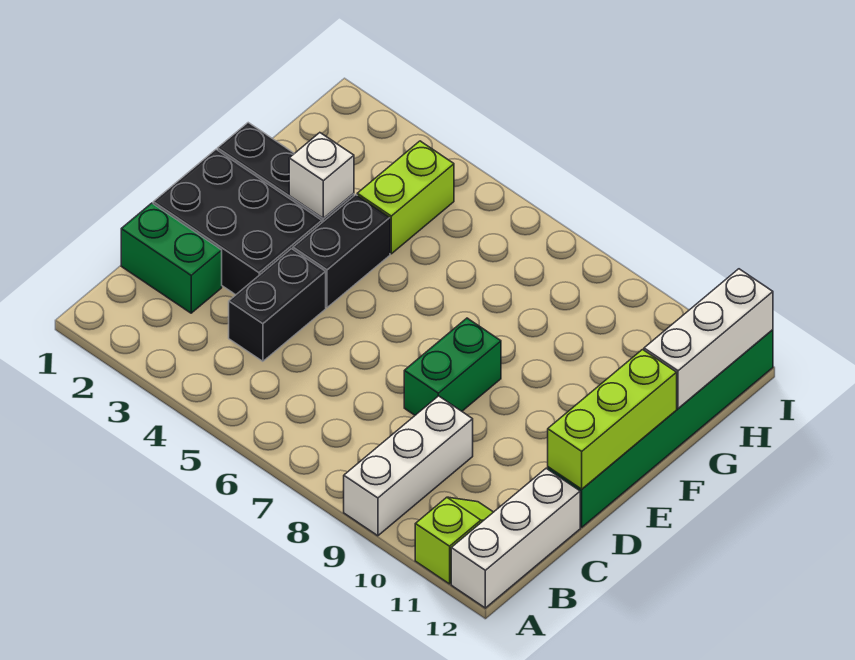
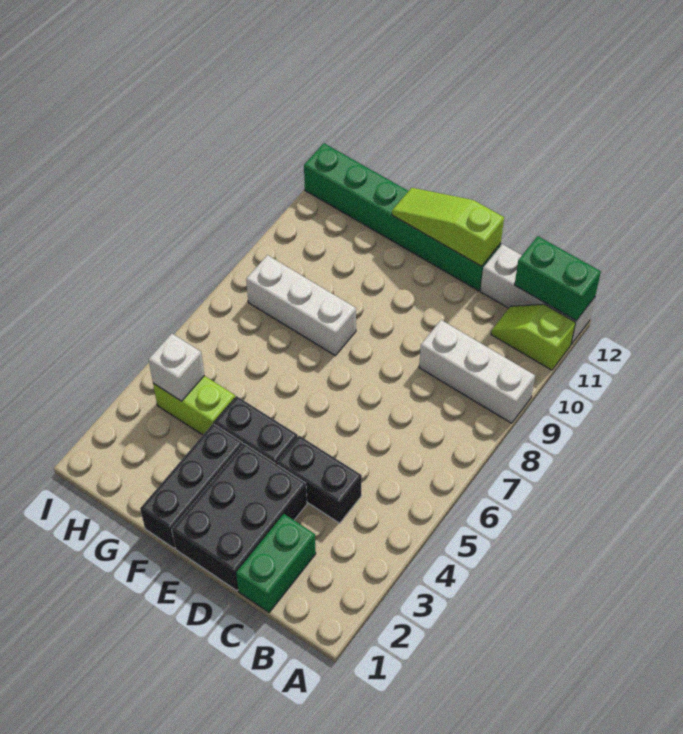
green brick D8:E8 level 1 -> green brick A12:B12 level 2
lime brick D12:F12 level 2 -> lime slope D12:F12 level 2 top D
white brick F3 level 2 -> white brick H4 level 2
white brick G12:I12 level 2 -> white brick F8:H8 level 1

